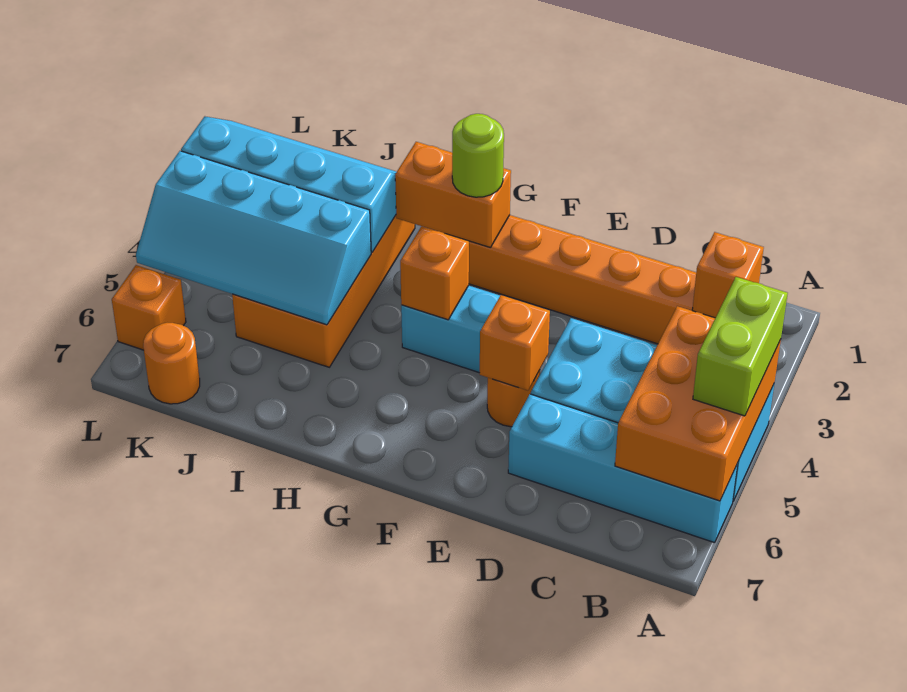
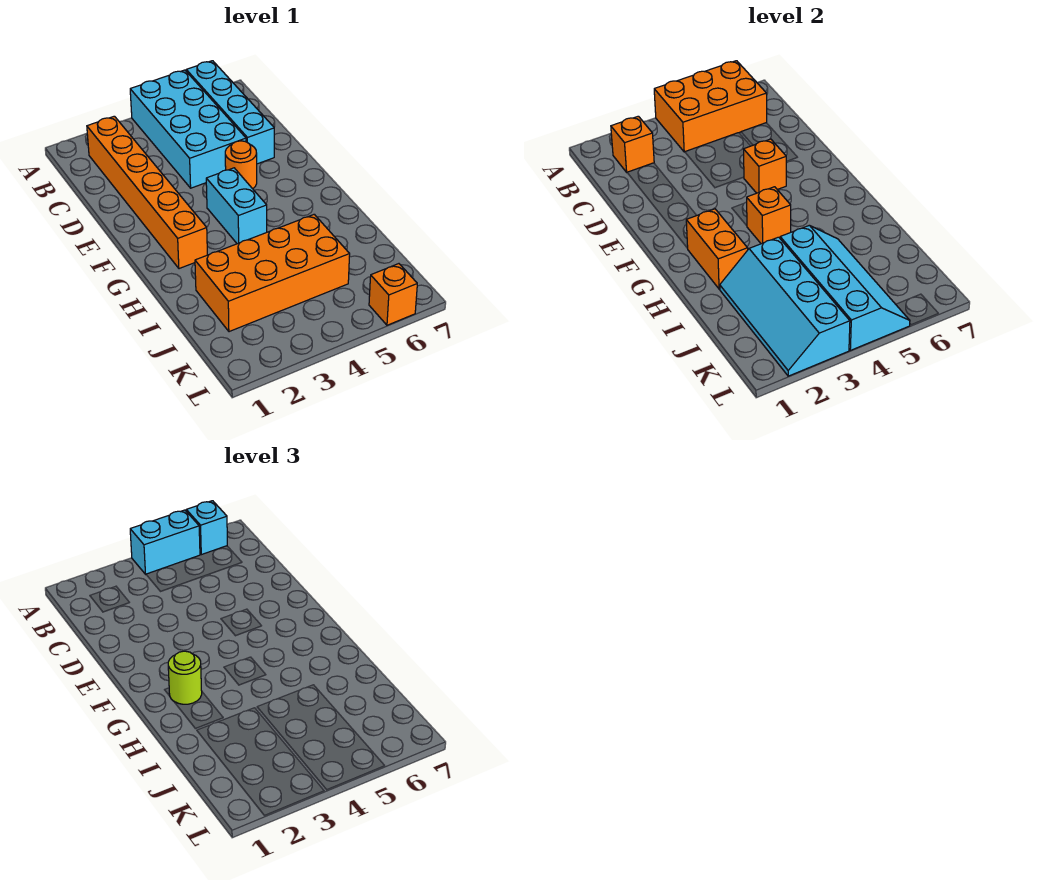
lime brick A4:A5 level 3 -> cyan brick A4:A5 level 3
none -> cyan brick A6 level 3
orange round brick K7 level 1 -> none

